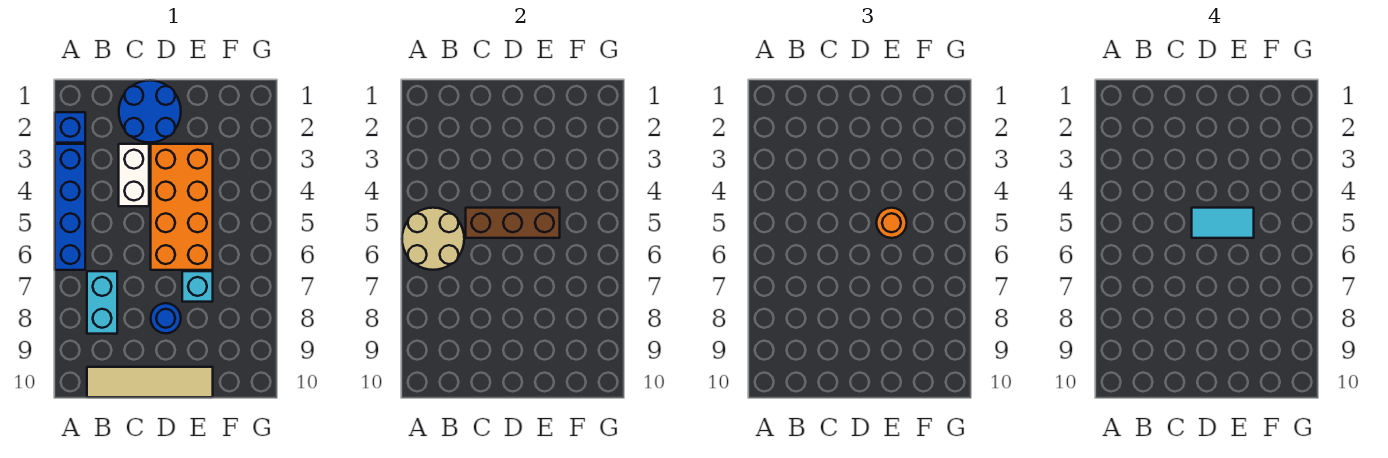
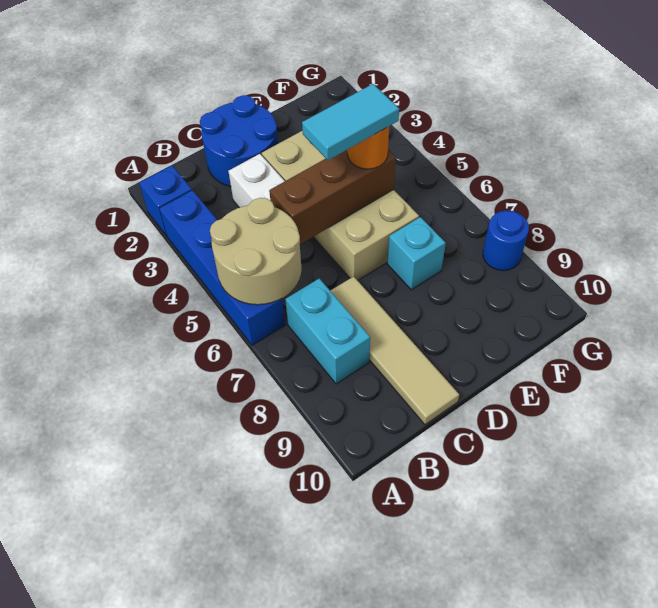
tan tile B10:E10 level 1 -> tan tile C7:C10 level 1
orange brick D3:E6 level 1 -> tan brick D3:E6 level 1
blue round brick D8 level 1 -> blue round brick G8 level 1

